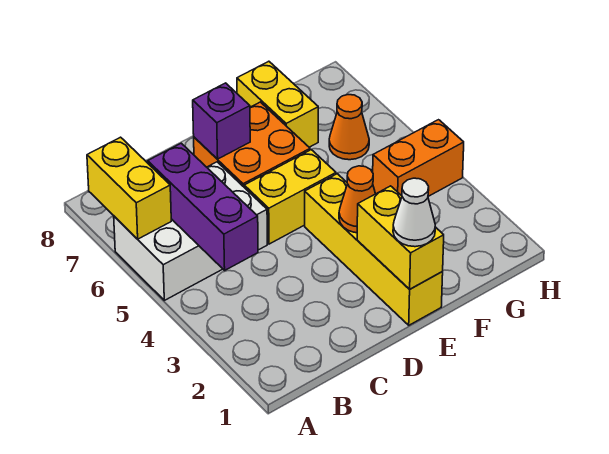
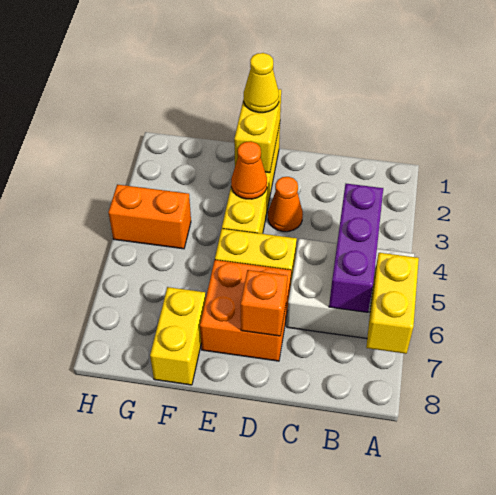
purple brick D7 level 2 -> orange brick D7 level 2
white cone E1 level 3 -> yellow cone E1 level 3
orange cone G6 level 1 -> orange cone D3 level 1

